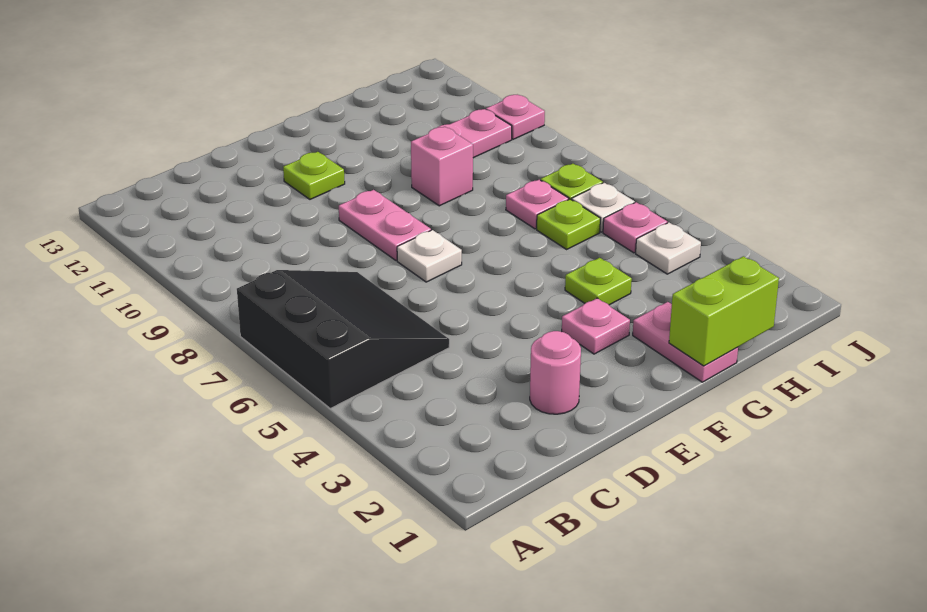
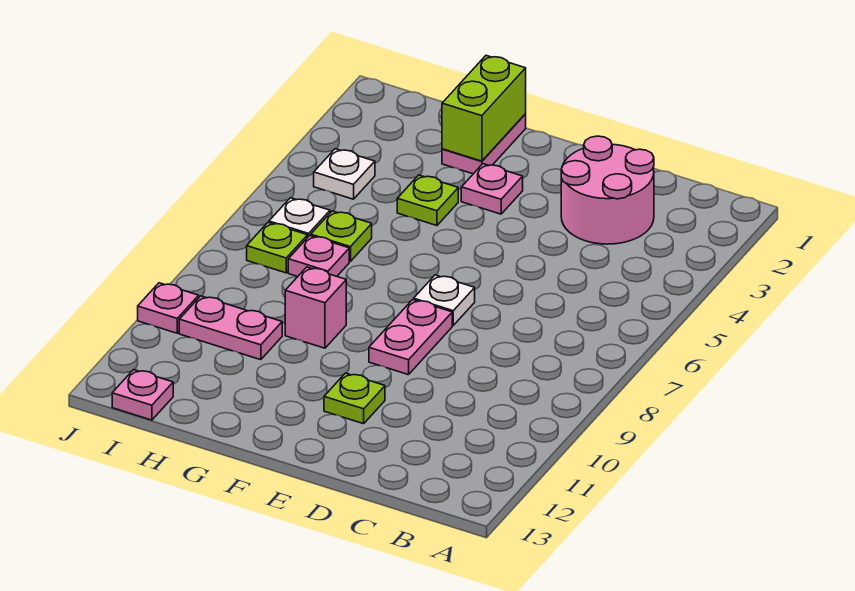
black slope A5:C7 level 1 top A -> none
pink round brick D2 level 1 -> pink round brick C2:D3 level 1
lime brick G1:H1 level 2 -> lime brick G1:G2 level 2
pink plate I5 level 1 -> pink plate I13 level 1

